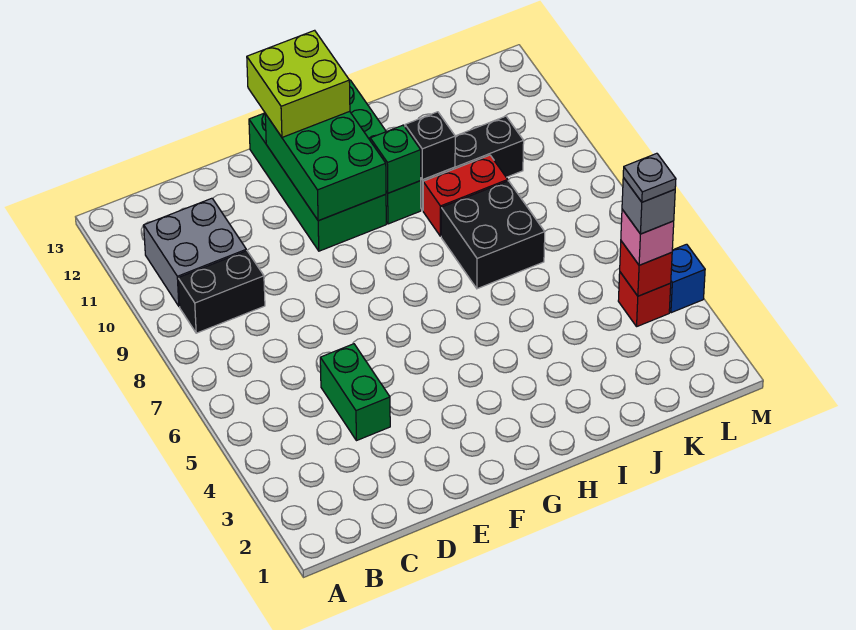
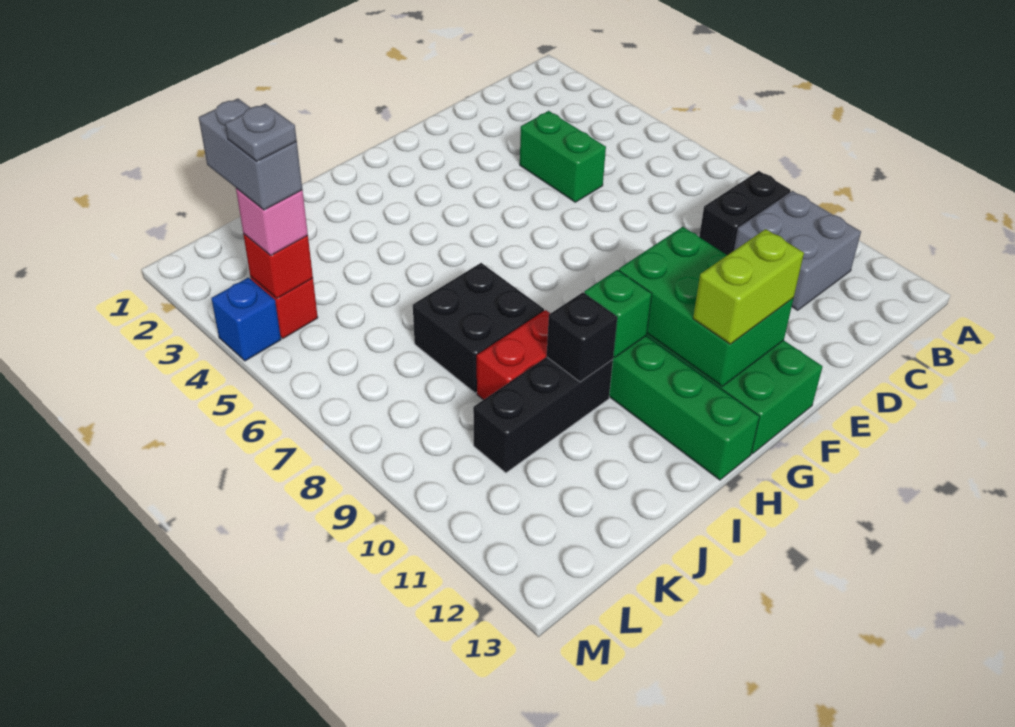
lime brick F12:G13 level 3 -> lime brick F12:G12 level 3
grey brick L4 level 4 -> grey brick L3:L4 level 4

